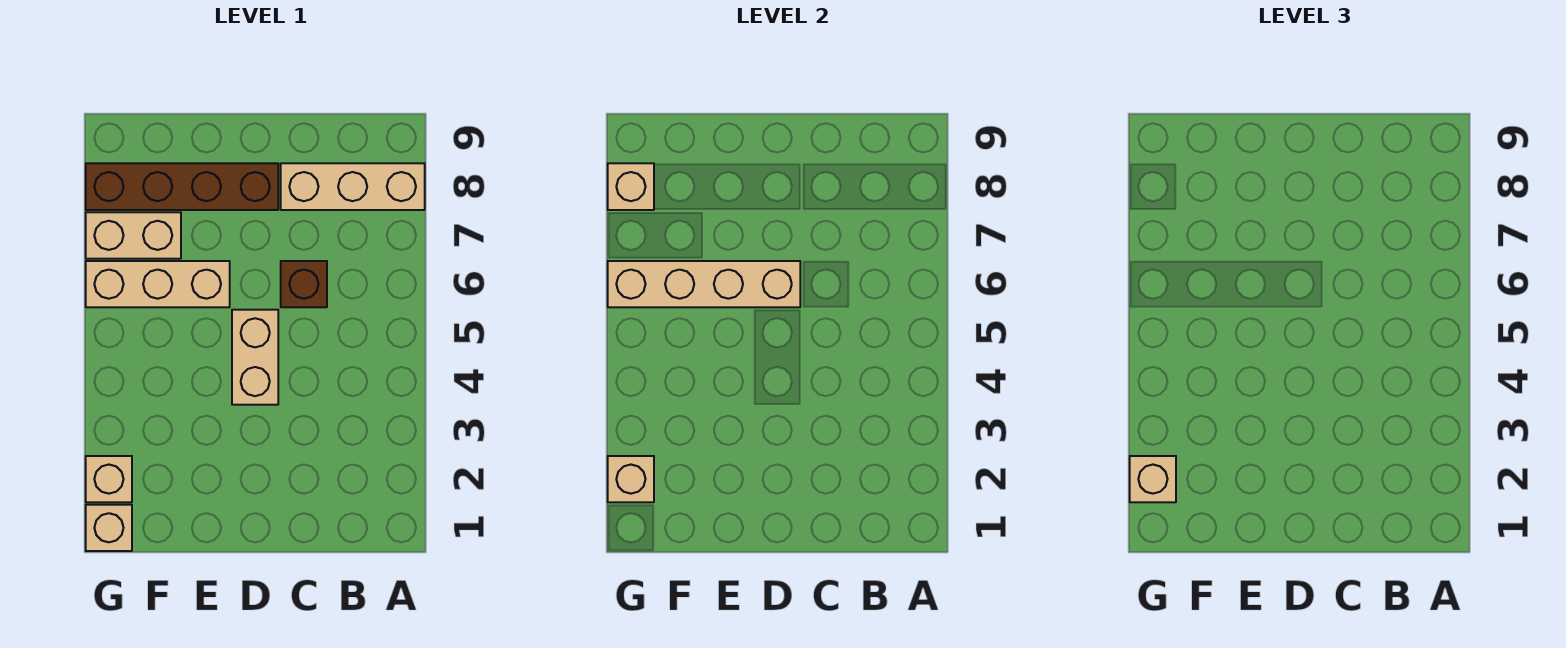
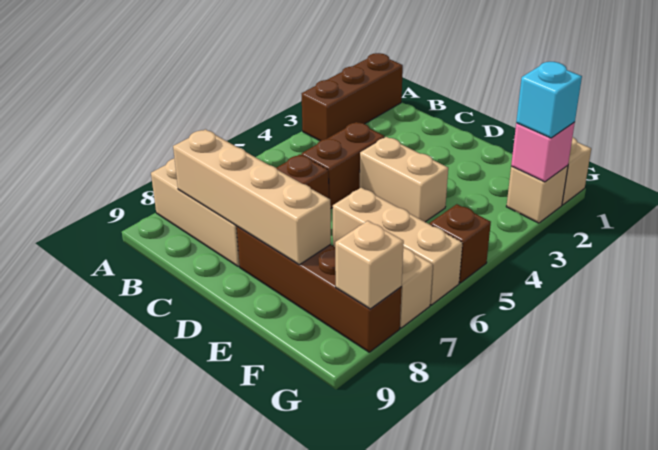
none -> brown brick A1:A3 level 1
none -> brown brick C4:C5 level 1
tan brick D4:D5 level 1 -> tan brick D4:E4 level 1
tan brick D6:G6 level 2 -> tan brick B8:E8 level 2
tan brick G2 level 2 -> pink brick G2 level 2
tan brick G2 level 3 -> cyan brick G2 level 3
none -> brown brick G5 level 1

